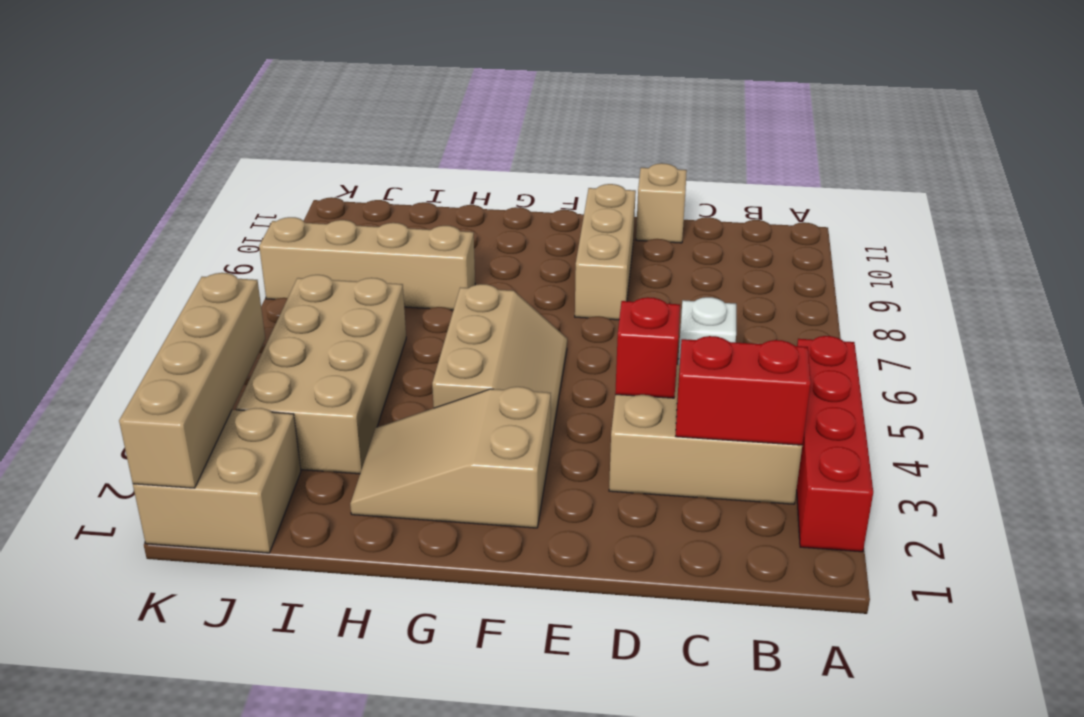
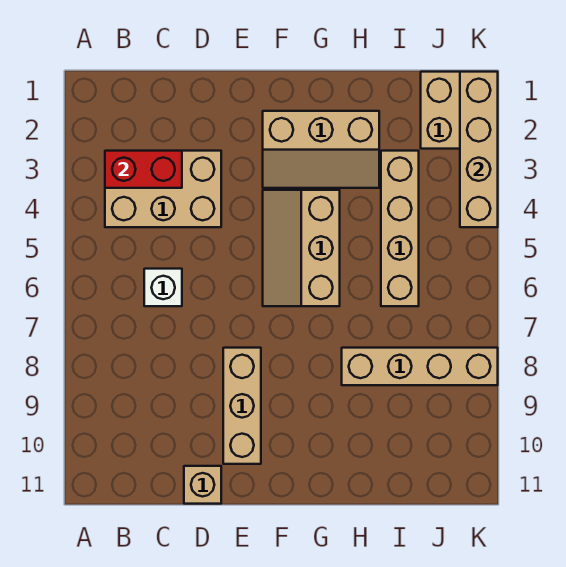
red brick A2:A5 level 1 -> none
red brick D4 level 2 -> none
tan slope F2:H3 level 1 top F -> tan slope F2:H3 level 1 top 2
tan brick I3:J6 level 1 -> tan brick I3:I6 level 1

